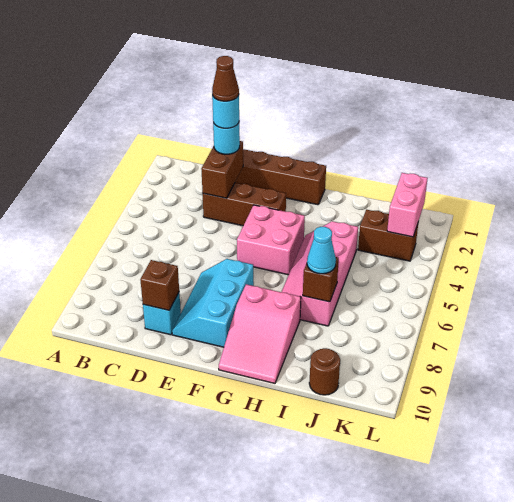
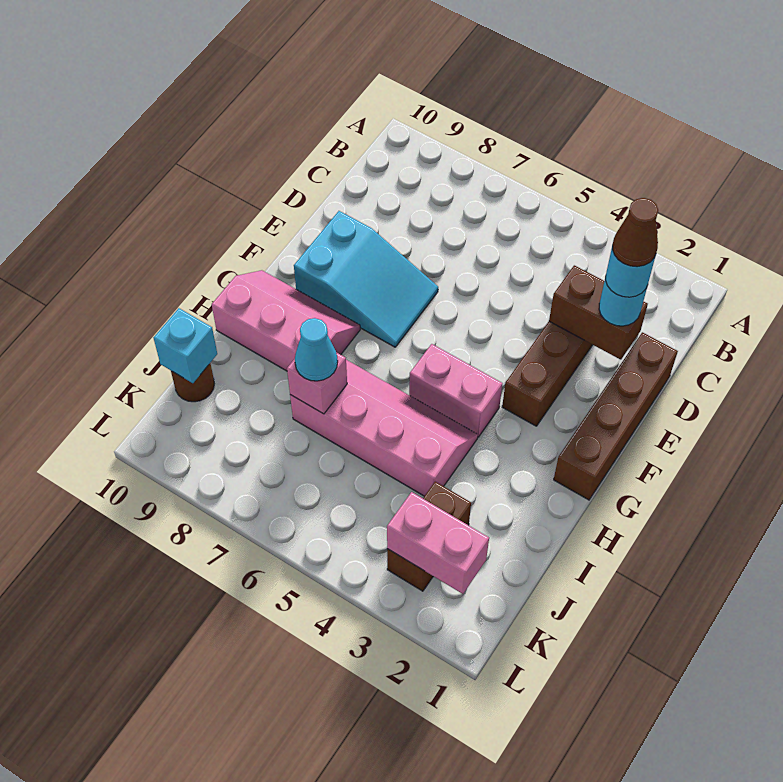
cyan brick D9 level 1 -> cyan brick J10 level 2
brown brick D9 level 2 -> none
cyan slope E7:F9 level 1 top F -> cyan slope E7:F9 level 1 top 9
pink brick F4:G5 level 1 -> pink brick G4:G5 level 1
pink slope G8:H10 level 1 top 8 -> pink slope G8:H10 level 1 top H
brown brick I7 level 2 -> pink brick I7 level 2

